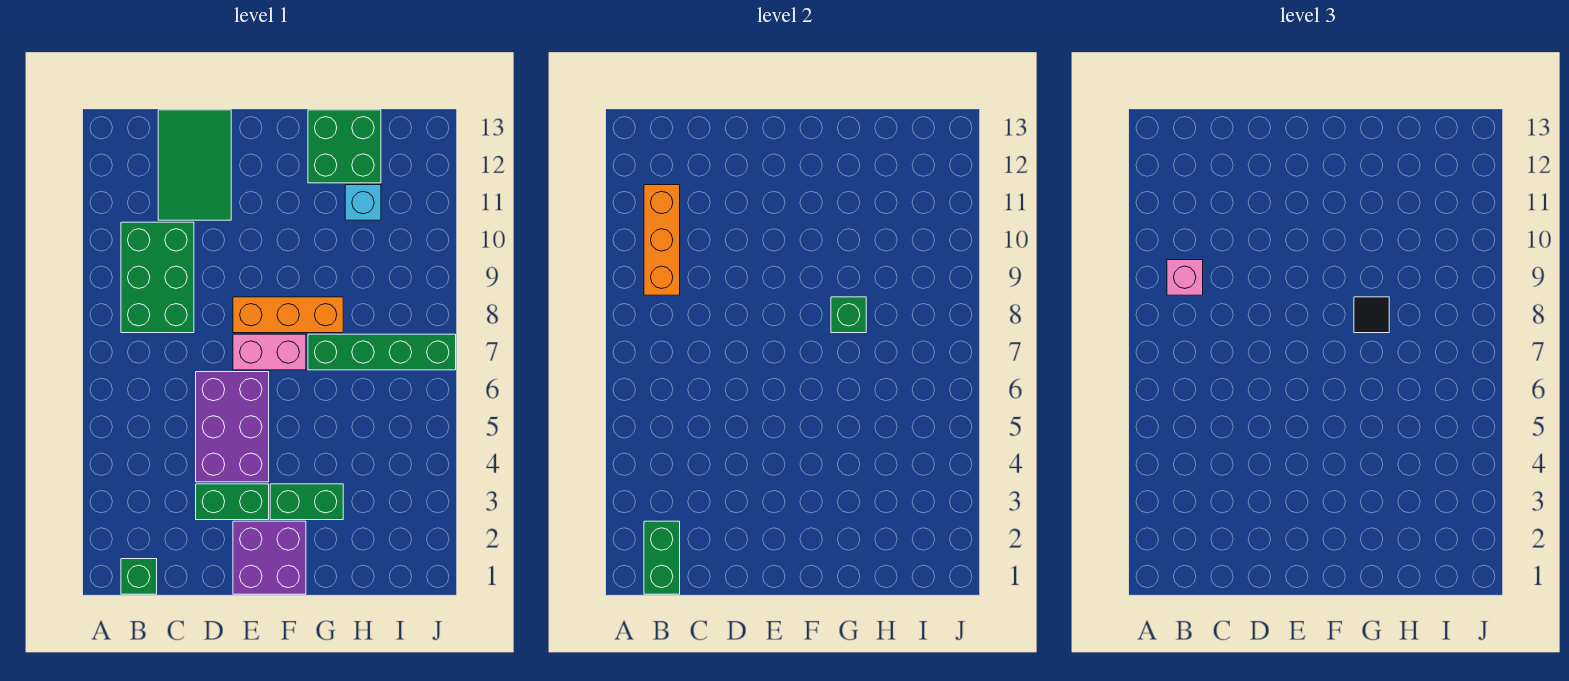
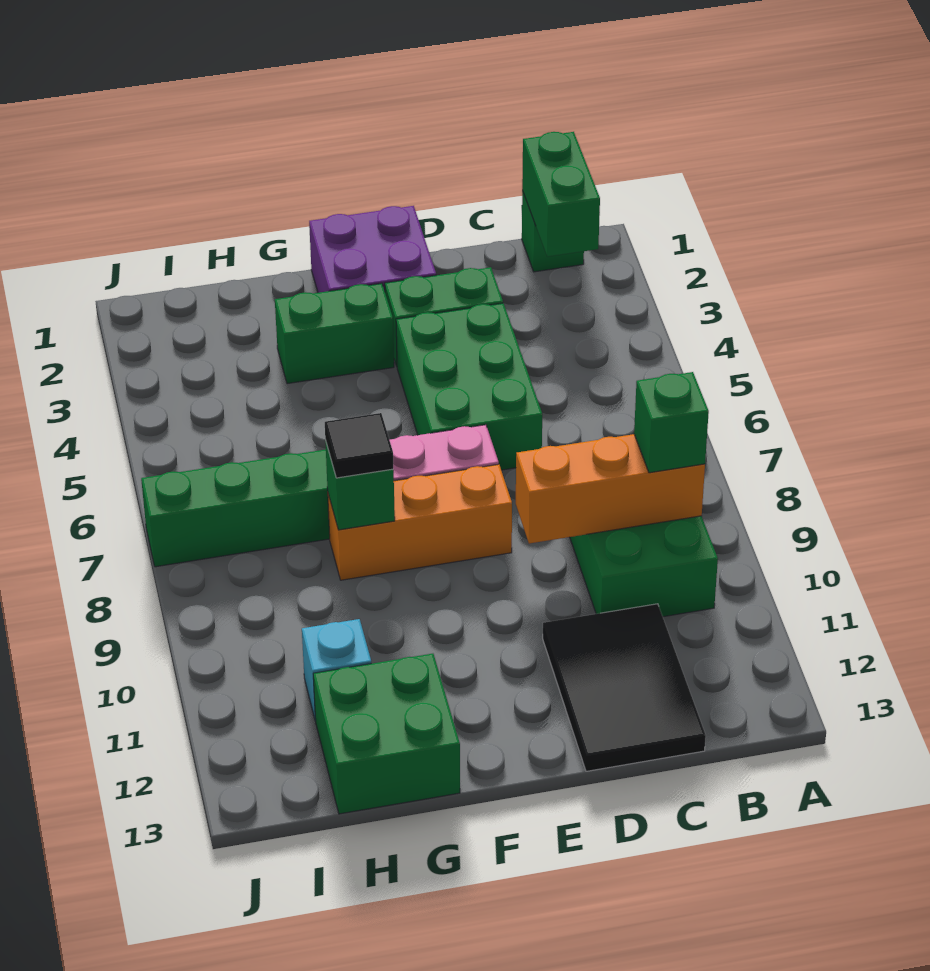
orange brick B9:B11 level 2 -> orange brick B9:D9 level 2
pink brick B9 level 3 -> green brick B9 level 3
green tile C11:D13 level 1 -> black tile C11:D13 level 1
purple brick D4:E6 level 1 -> green brick D4:E6 level 1

